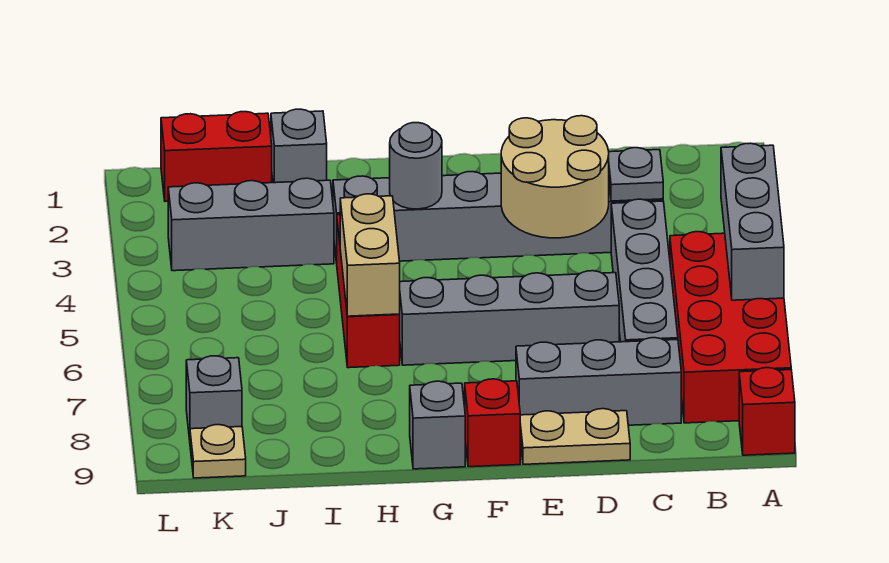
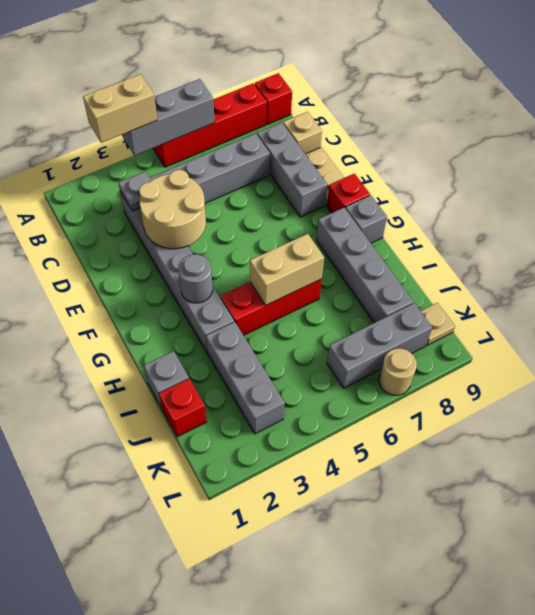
none -> tan brick A3:A4 level 3
red brick A5:B8 level 1 -> red brick A5:A8 level 1
none -> tan brick C9 level 1
grey brick D6:G6 level 1 -> grey brick G8:J8 level 1
red brick J1:K1 level 1 -> red brick J1 level 1
grey brick K8 level 1 -> grey brick K6:K8 level 1
none -> tan round brick L7 level 1

